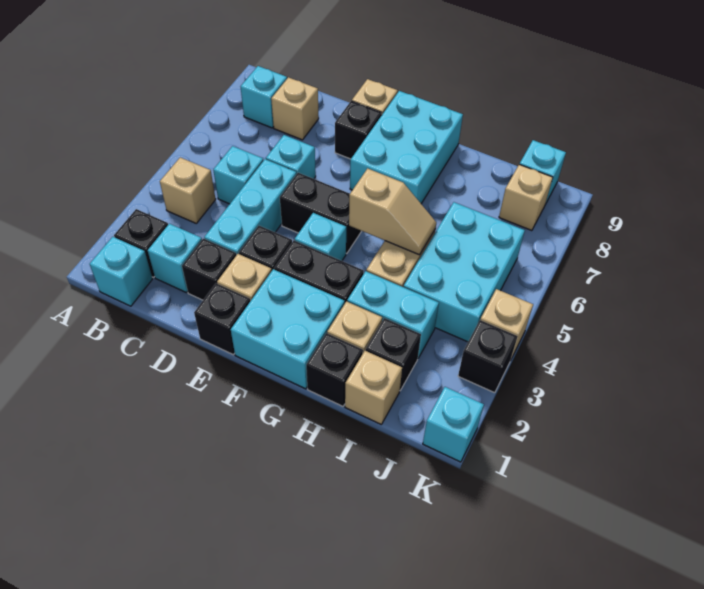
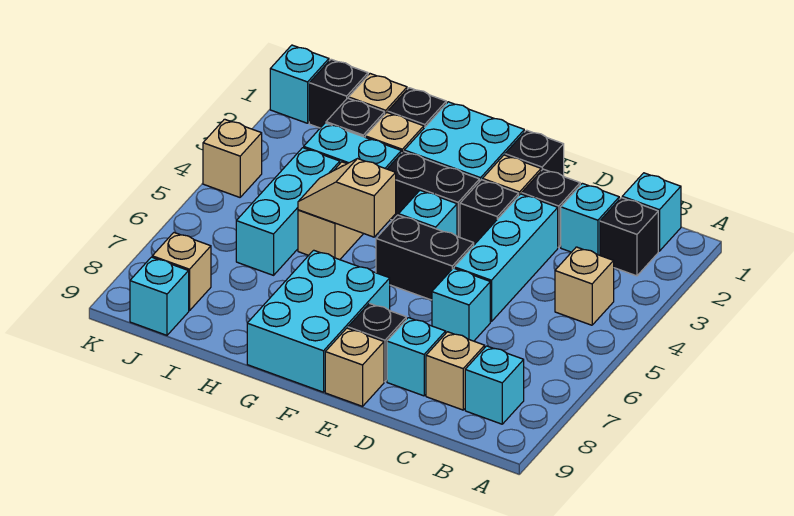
cyan brick C5 level 1 -> cyan brick D8 level 1
cyan brick I4:J6 level 1 -> cyan brick I4:I6 level 1
black brick K3 level 1 -> black brick J1 level 1

